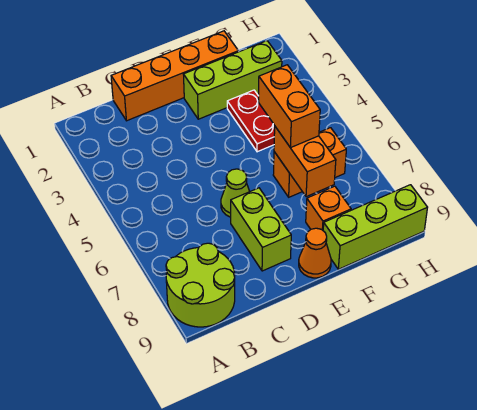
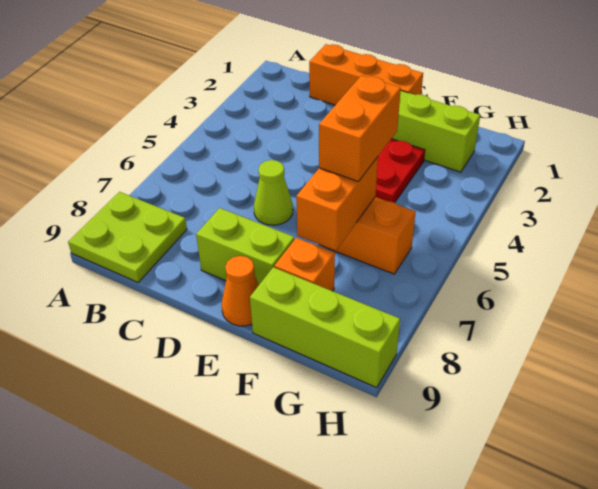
lime round brick A8:B9 level 1 -> lime plate A8:B9 level 1
orange brick C1:F1 level 1 -> orange brick C1:E1 level 1
lime brick D7:D8 level 1 -> lime brick D8:E8 level 1

